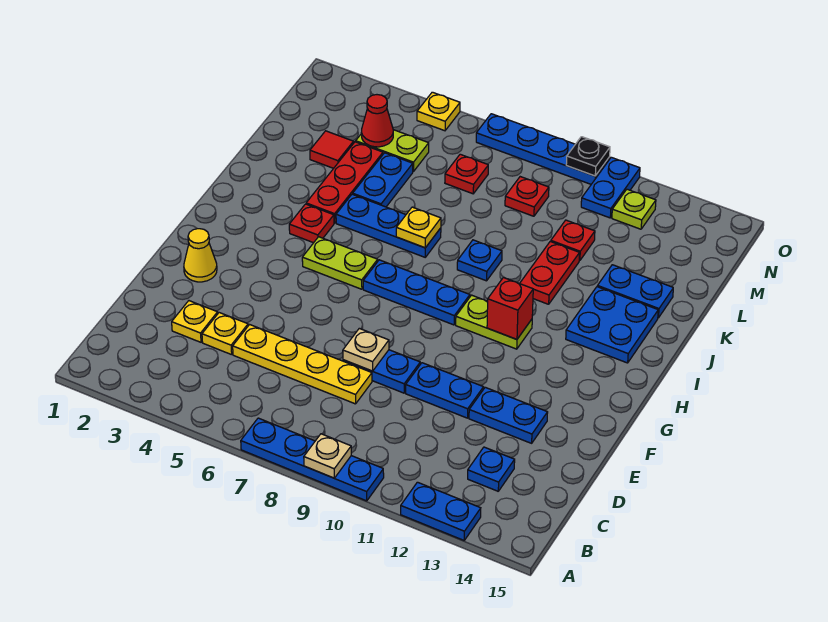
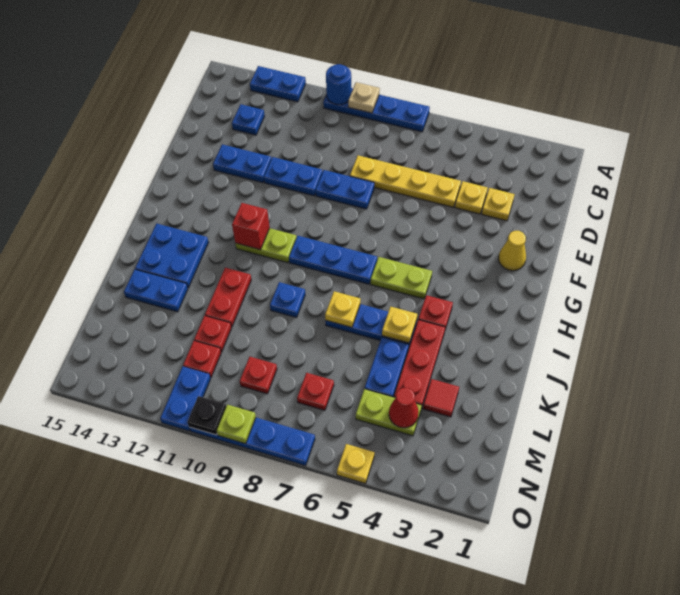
none -> blue round brick A10 level 2
tan plate E8 level 2 -> none
none -> yellow plate J5 level 2
none -> red plate M11 level 1
lime plate N12 level 1 -> lime plate O9 level 2

